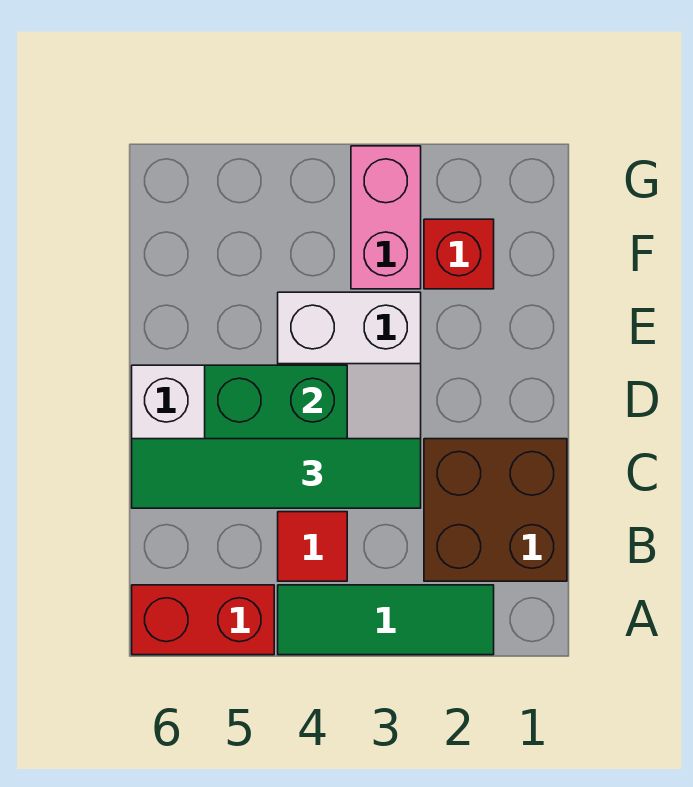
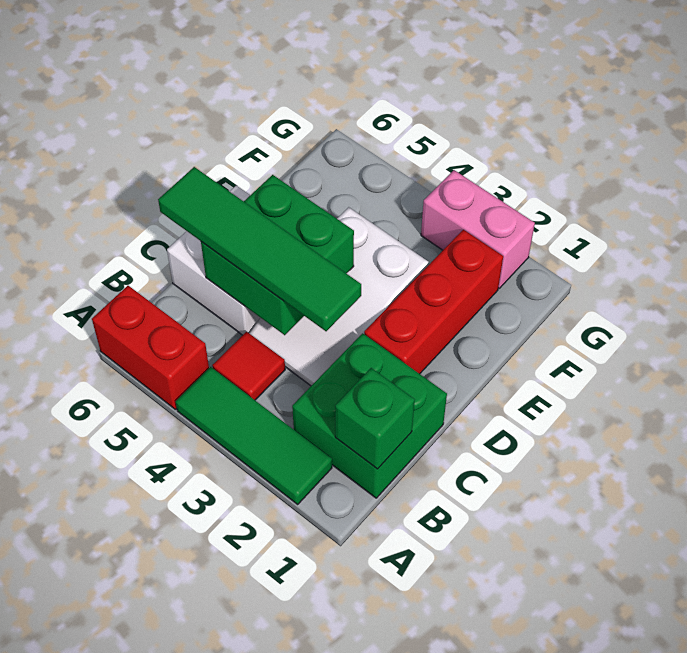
brown brick B1:C2 level 1 -> green brick B1:C2 level 1
none -> green brick B1 level 2
red brick F2 level 1 -> red brick D2:F2 level 1
pink brick F3:G3 level 1 -> pink brick G2:G3 level 1

